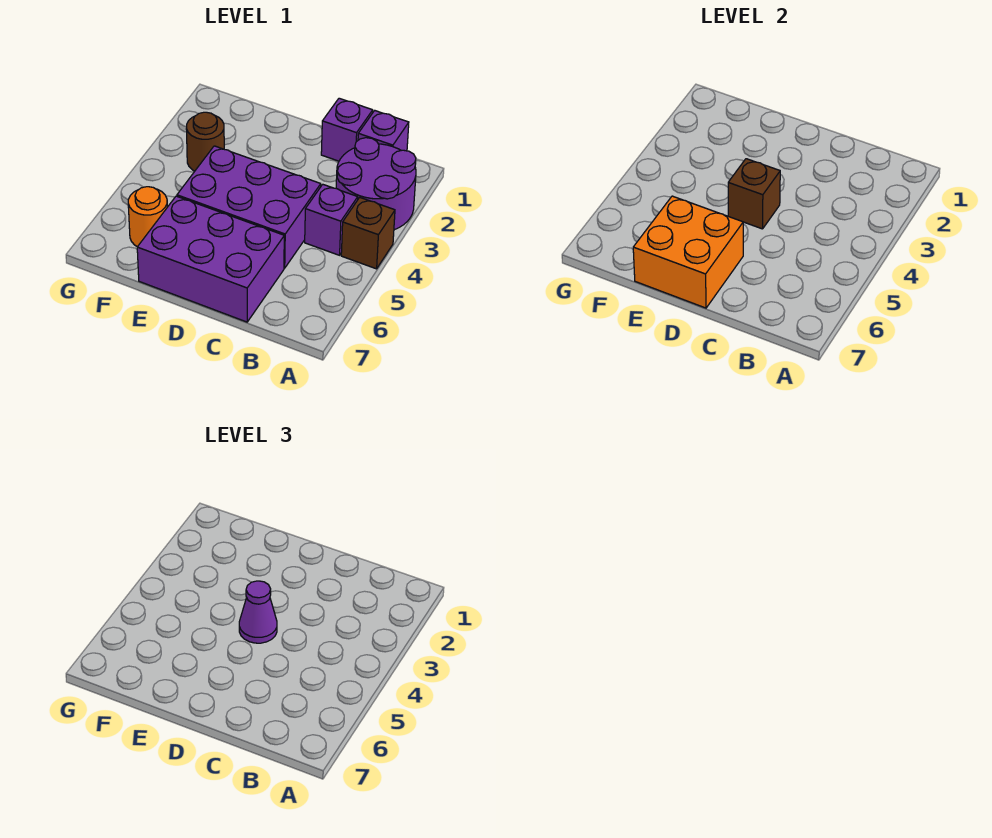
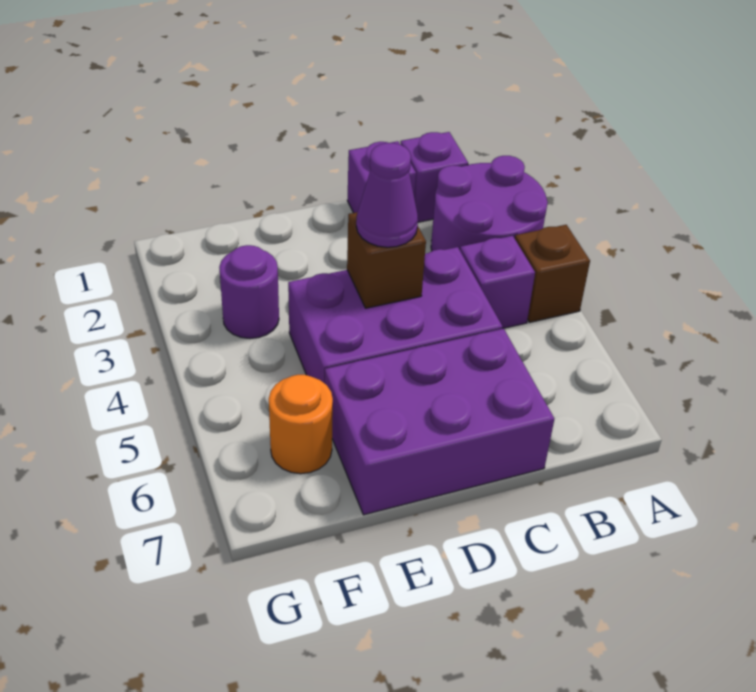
orange brick D6:E7 level 2 -> none
brown round brick F3 level 1 -> purple round brick F3 level 1

